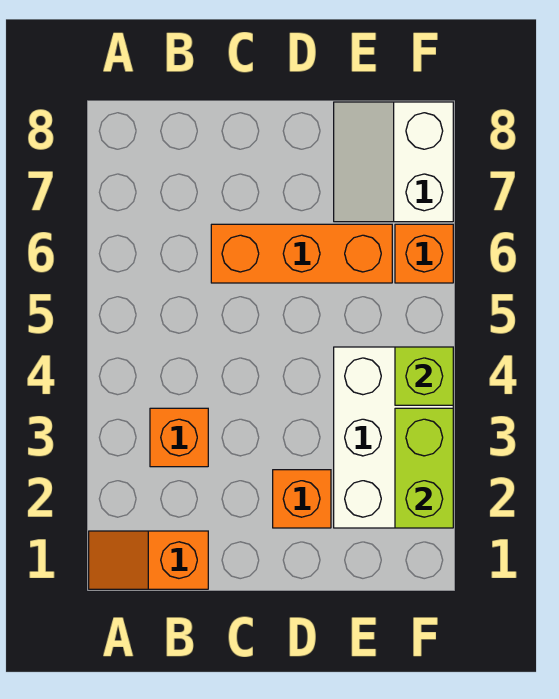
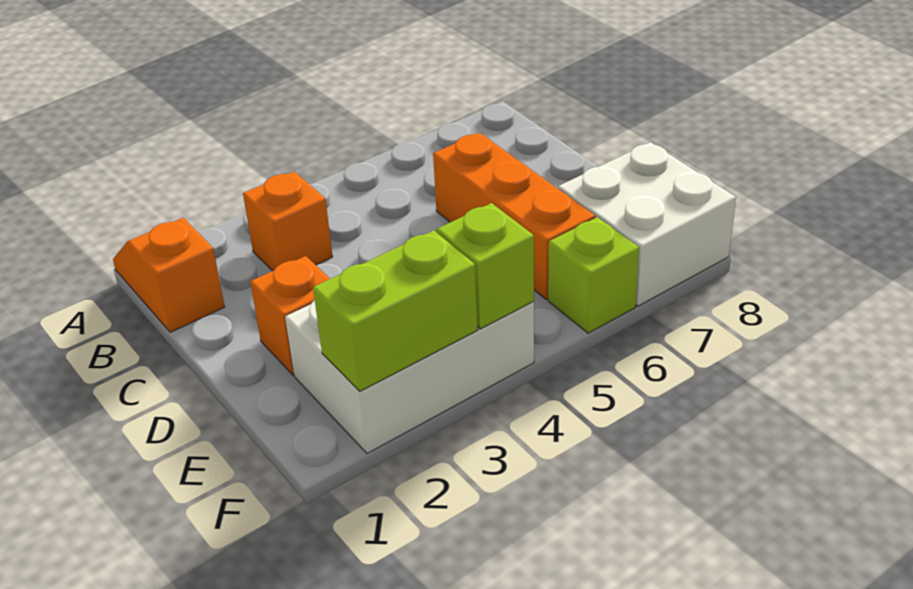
white slope E7:F8 level 1 top F -> white brick E7:F8 level 1
orange brick F6 level 1 -> lime brick F6 level 1

